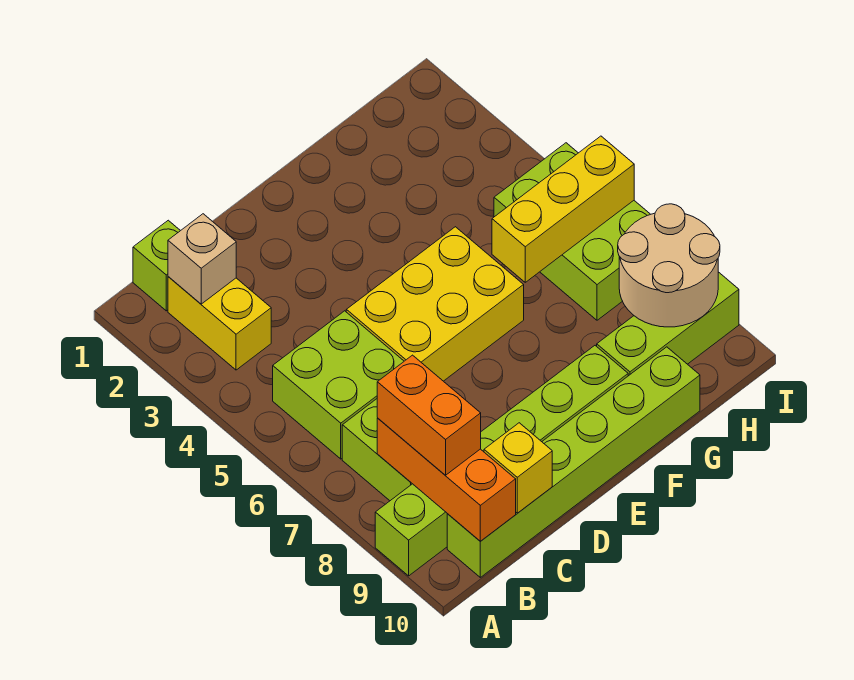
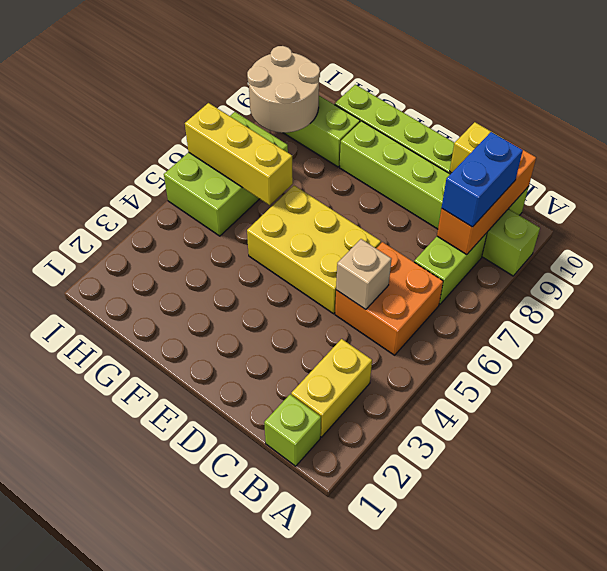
tan brick B2 level 2 -> tan brick C5 level 2
lime brick B5:C6 level 1 -> orange brick B5:C6 level 1
orange brick B8:B9 level 3 -> blue brick B8:B9 level 3

